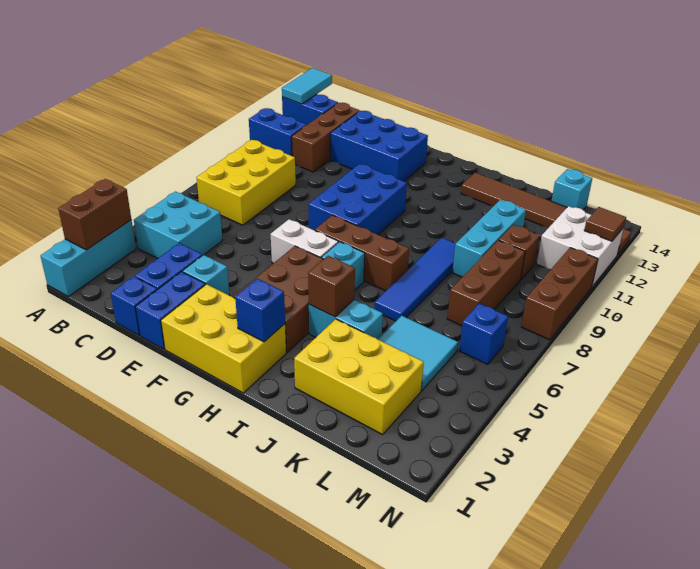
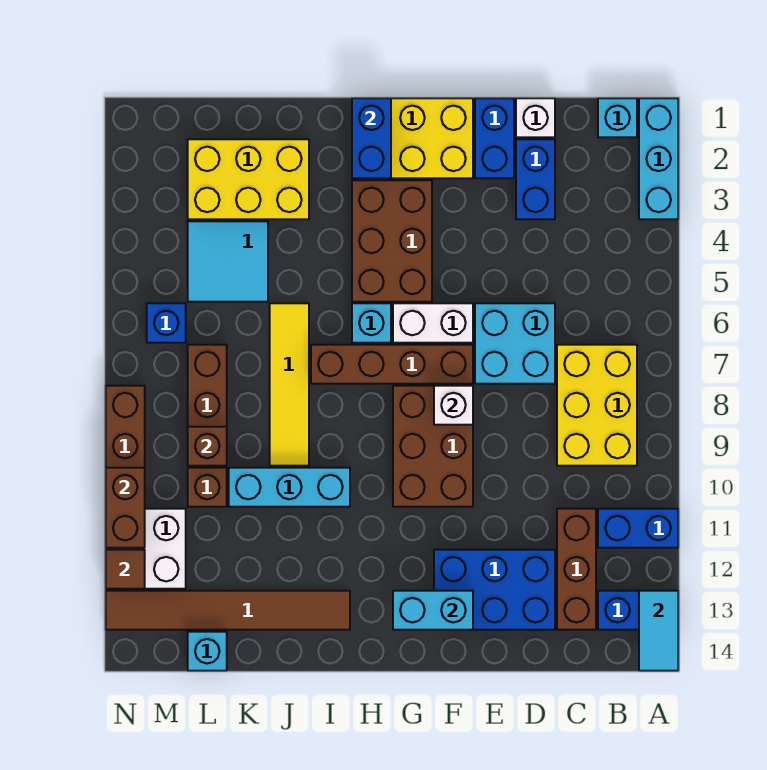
brown brick A2:A3 level 2 -> brown brick N10:N11 level 2
cyan brick B4:C5 level 1 -> cyan brick D6:E7 level 1
blue brick D1 level 1 -> white brick D1 level 1
cyan brick E3 level 1 -> cyan brick B1 level 1
blue brick F8:G10 level 1 -> brown brick F8:G10 level 1
none -> white brick F8 level 2
brown brick G7:I7 level 1 -> brown brick F7:I7 level 1
blue brick H2 level 2 -> blue brick H1:H2 level 2
cyan brick I4:J4 level 1 -> cyan brick F13:G13 level 2
brown brick I4 level 2 -> brown brick L9 level 2
blue tile J6:J9 level 1 -> yellow tile J6:J9 level 1
cyan brick K9:K11 level 1 -> cyan brick I10:K10 level 1

